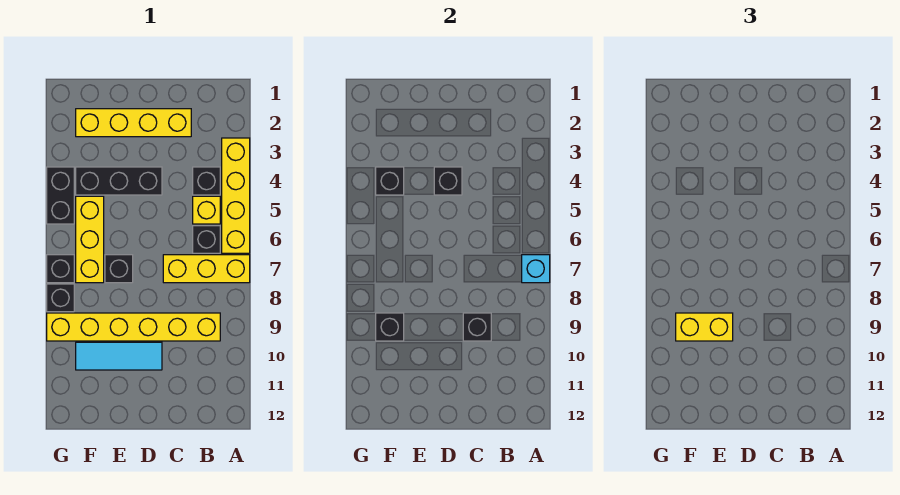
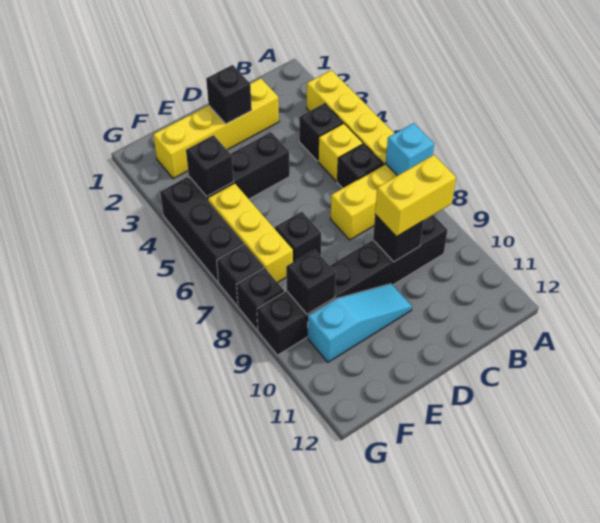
yellow brick B9:G9 level 1 -> black brick B9:G9 level 1
black brick D4 level 2 -> black brick D2 level 2
cyan tile D10:F10 level 1 -> cyan slope D10:F10 level 1 top F
yellow brick E9:F9 level 3 -> yellow brick B9:C9 level 3
black brick G4:G5 level 1 -> black brick G4:G6 level 1

